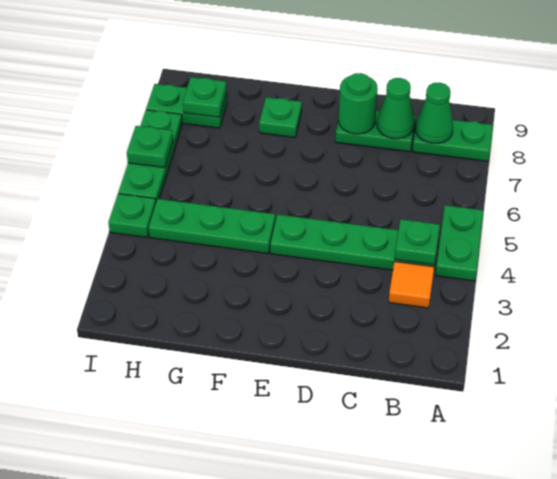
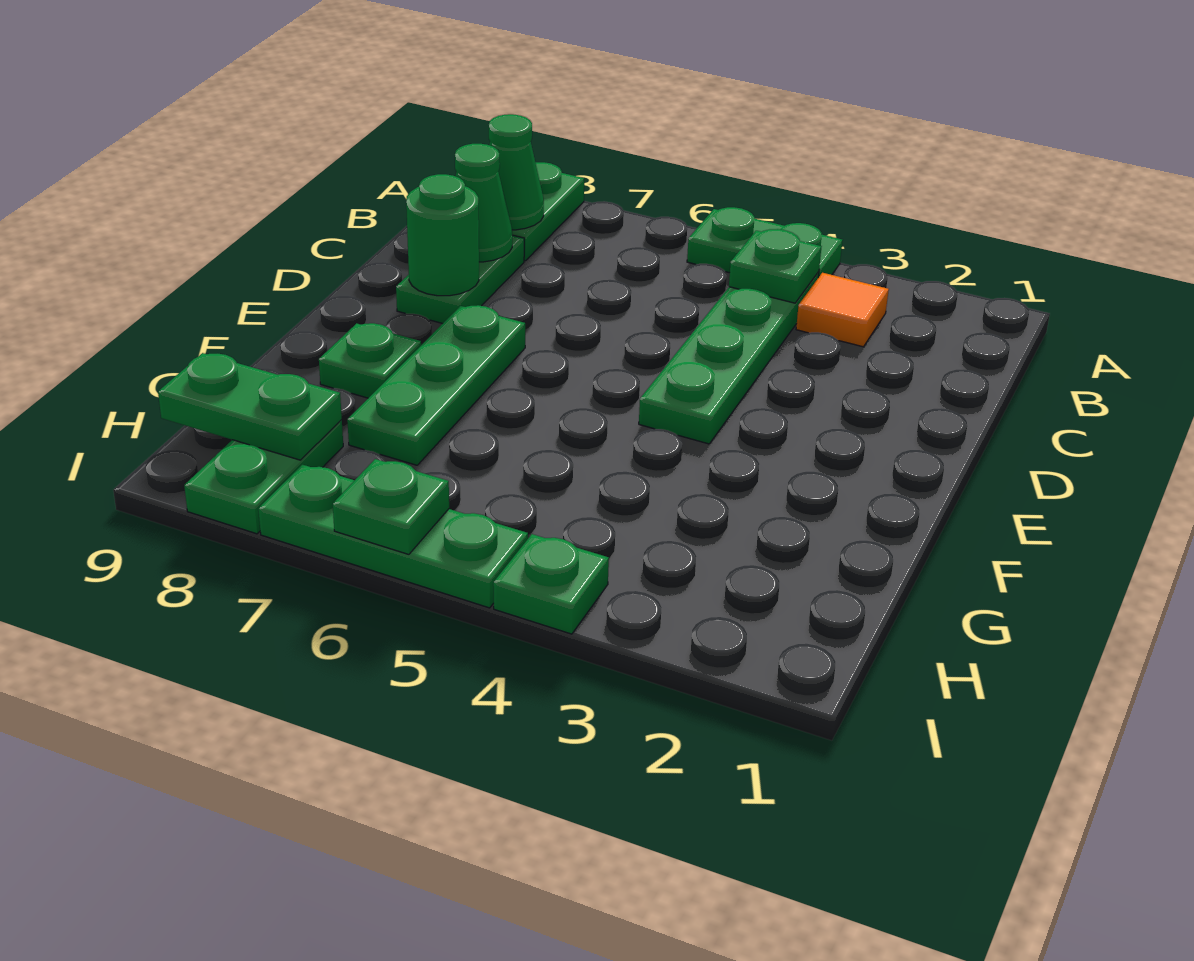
green plate F4:H4 level 1 -> green plate E7:G7 level 1
green plate H8 level 2 -> green plate H8:H9 level 2

